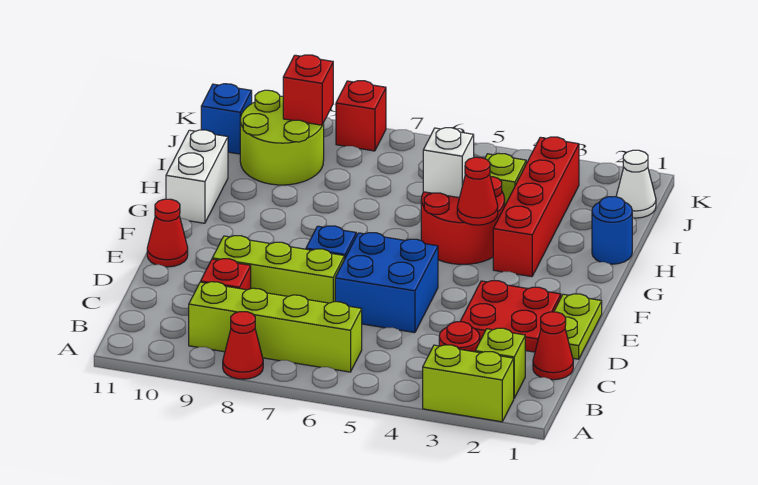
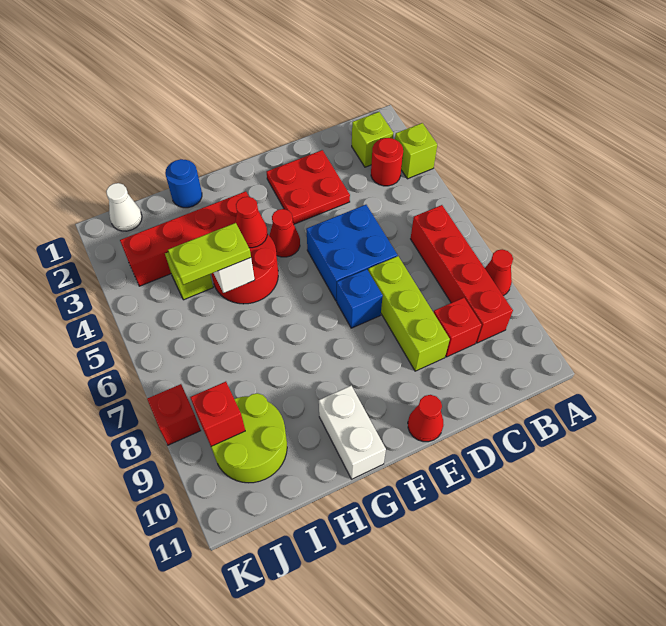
lime brick A2:A3 level 1 -> lime brick A3 level 1
lime brick B6:B9 level 1 -> red brick B6:B9 level 1
red cone C1 level 1 -> red cone F4 level 1
lime plate D1:E1 level 1 -> lime plate H5:I5 level 3
white brick G11:H11 level 1 -> white brick G10:G11 level 1
blue brick J11 level 1 -> none

